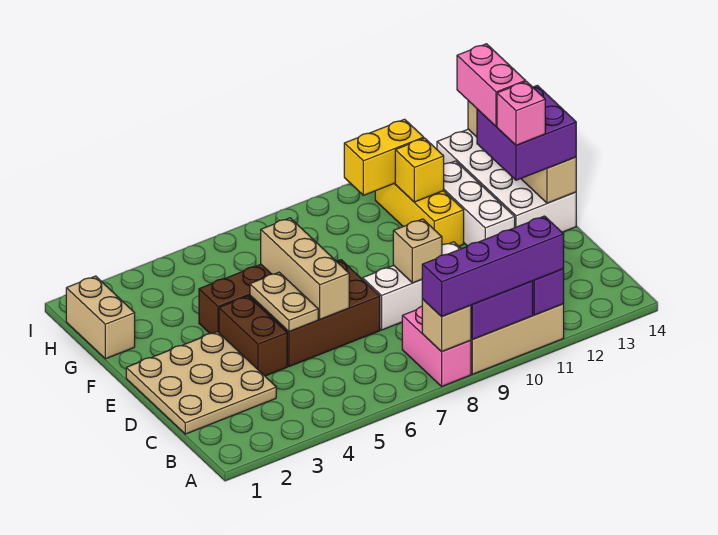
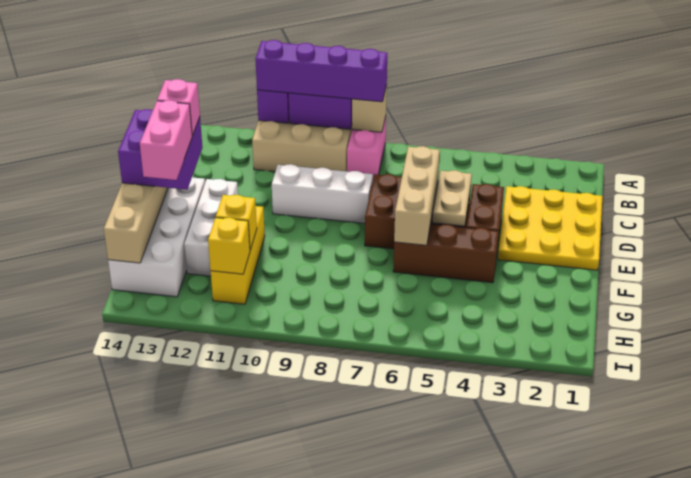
tan plate C1:E3 level 1 -> yellow plate C1:E3 level 1
tan brick D9 level 2 -> none
tan brick G1:H1 level 1 -> none
yellow brick H10:H11 level 2 -> yellow brick H11 level 2

